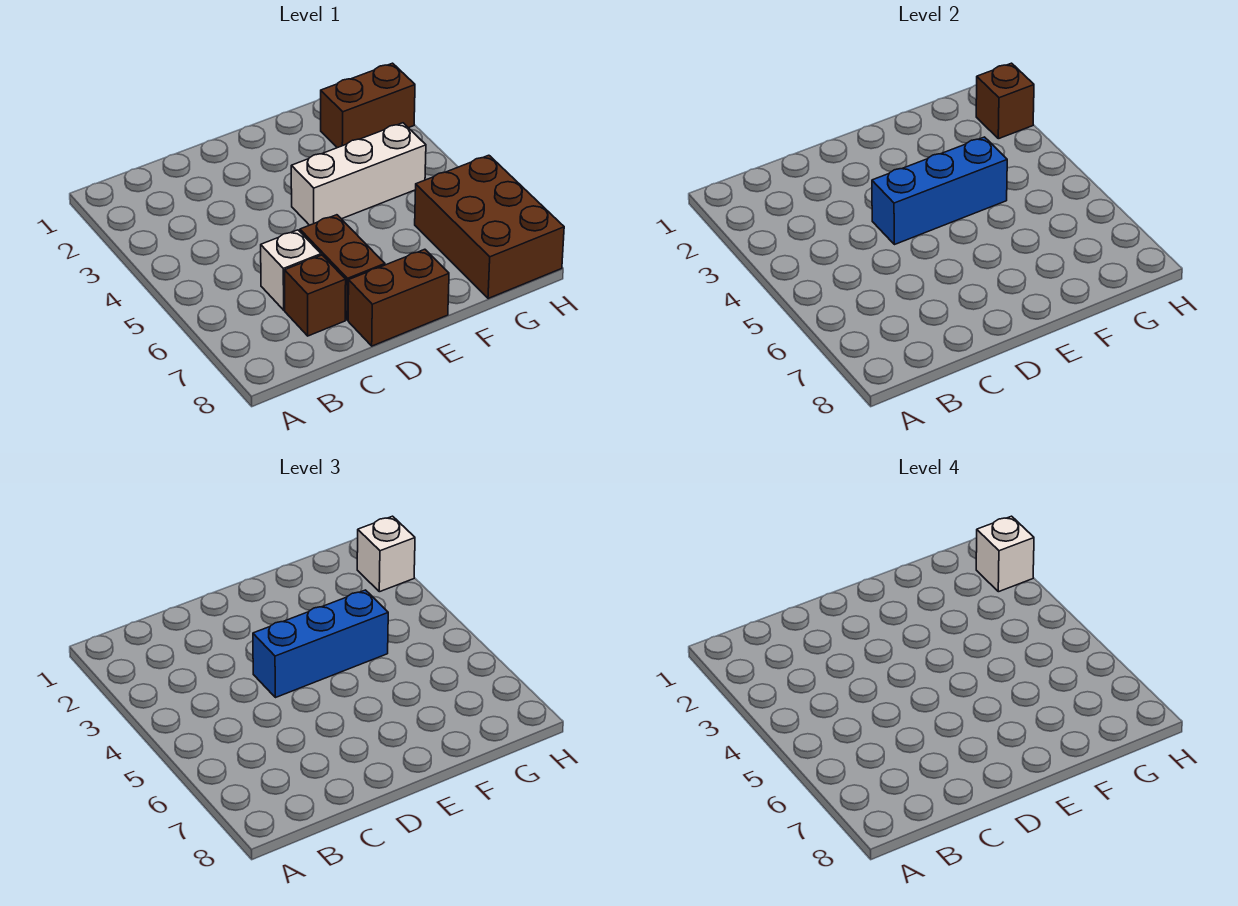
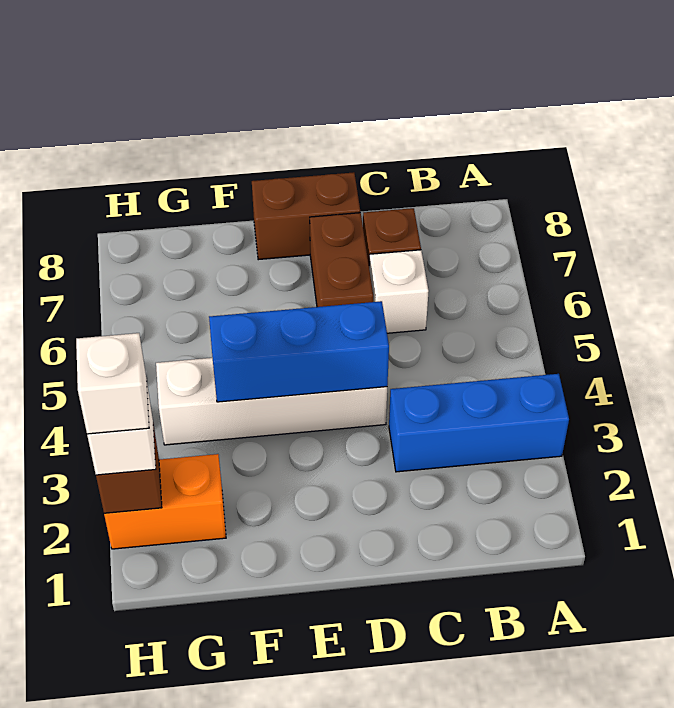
blue brick D4:F4 level 3 -> blue brick A3:C3 level 1
white brick E4:G4 level 1 -> white brick D4:G4 level 1
brown brick G2:H2 level 1 -> orange brick G2:H2 level 1
brown brick G6:H8 level 1 -> none

